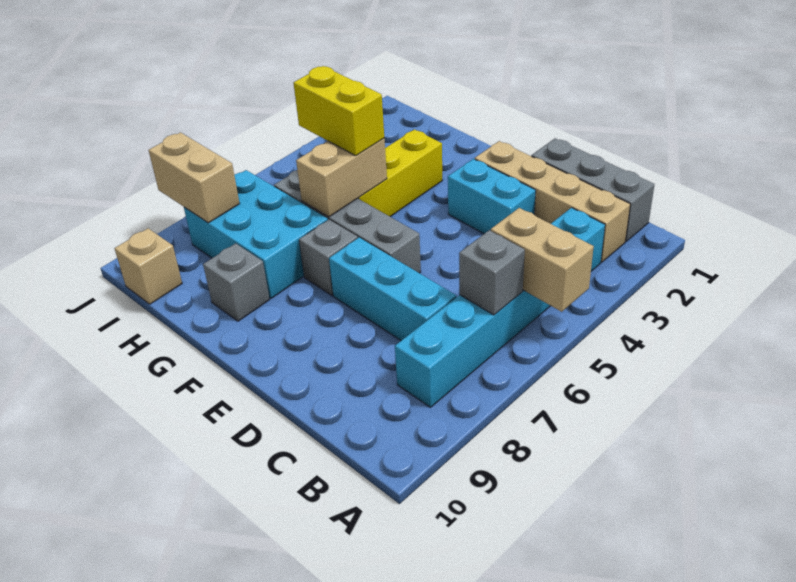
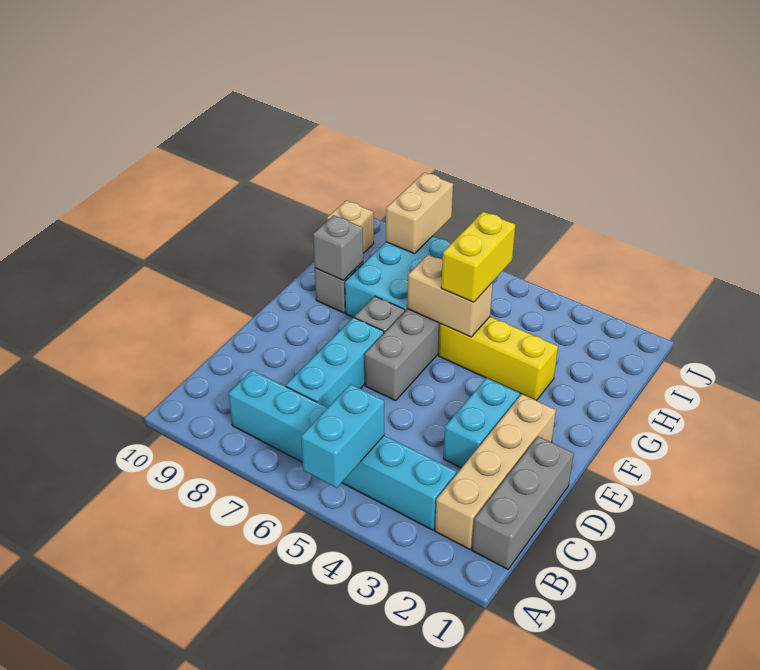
tan brick A5:B5 level 2 -> cyan brick A5:B5 level 2
grey brick B6 level 2 -> grey brick G9 level 2

